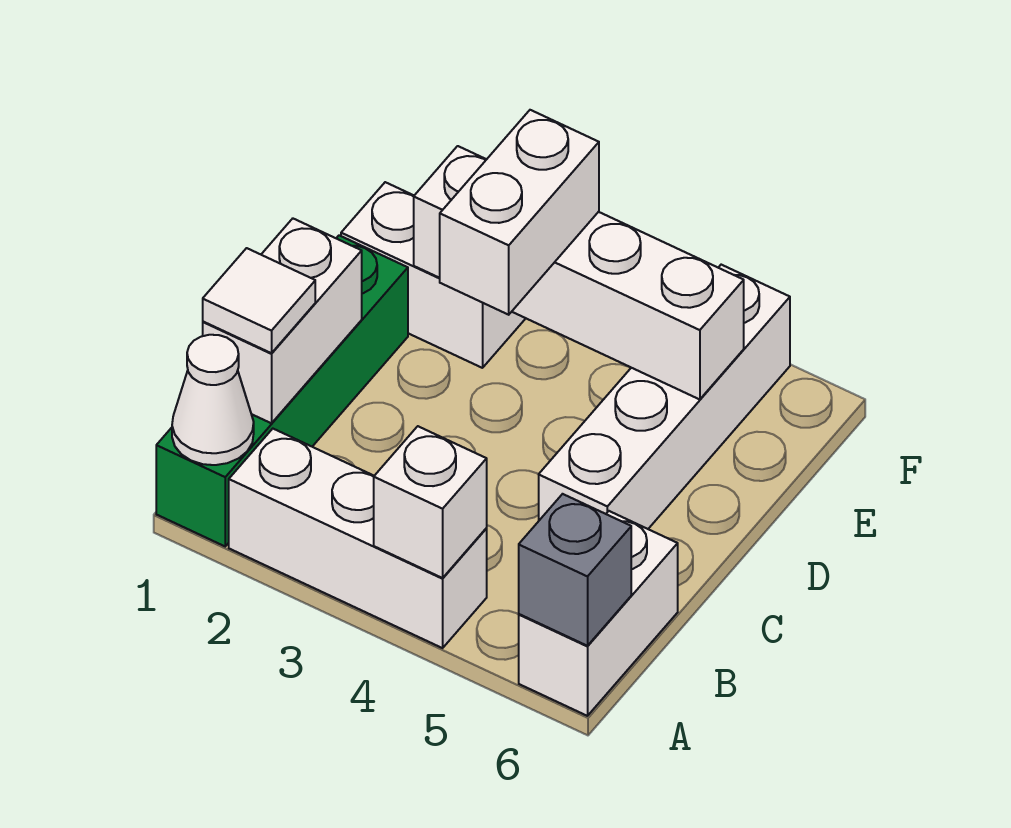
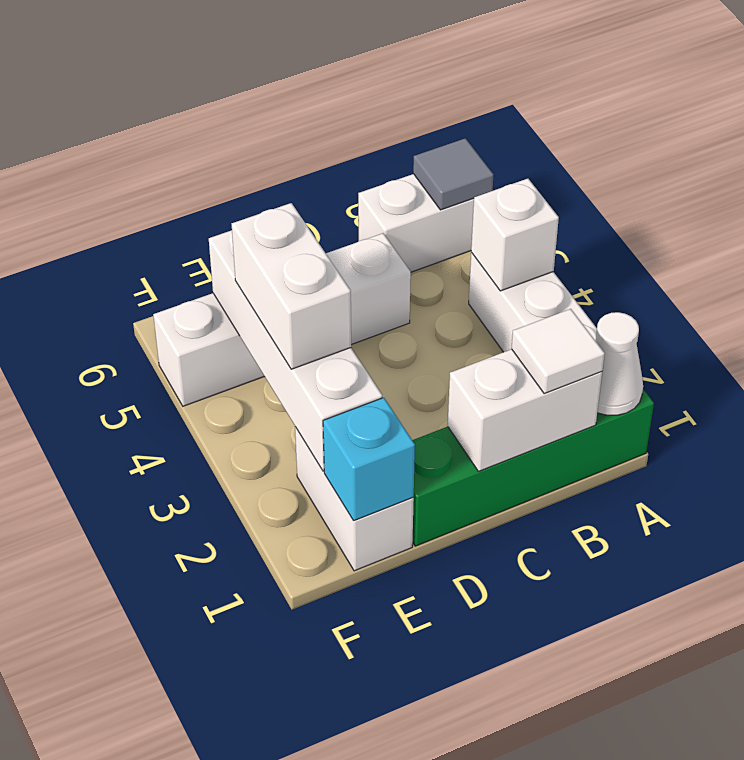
grey brick A6 level 2 -> grey tile A6 level 2
white brick D3:E3 level 3 -> white brick E3:E4 level 3
none -> cyan brick E1 level 2

